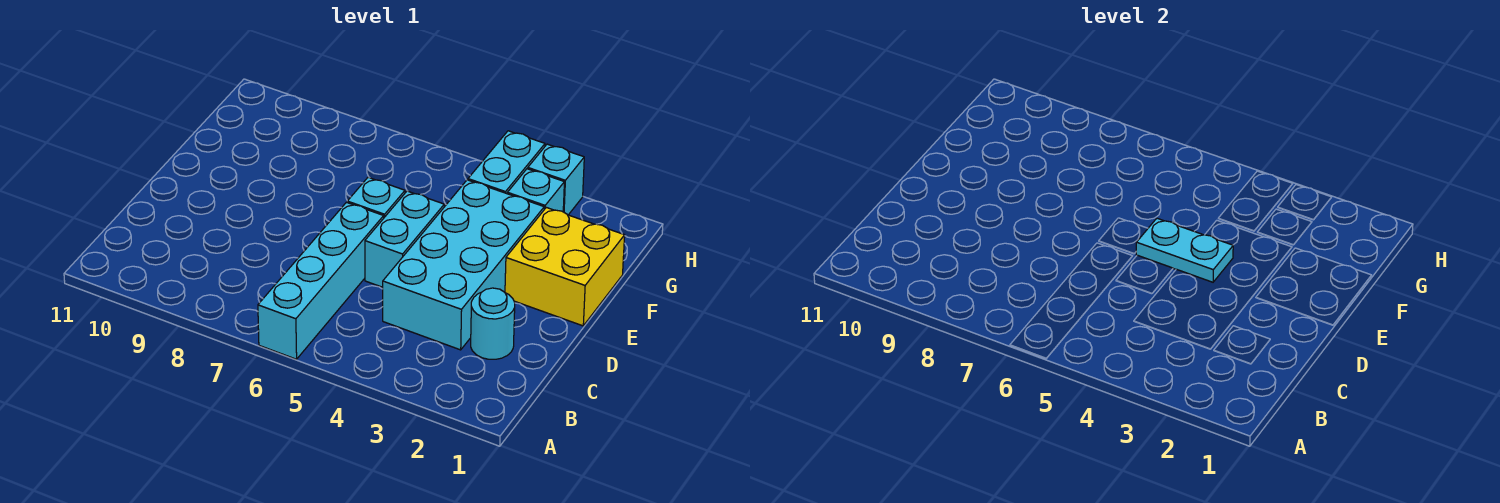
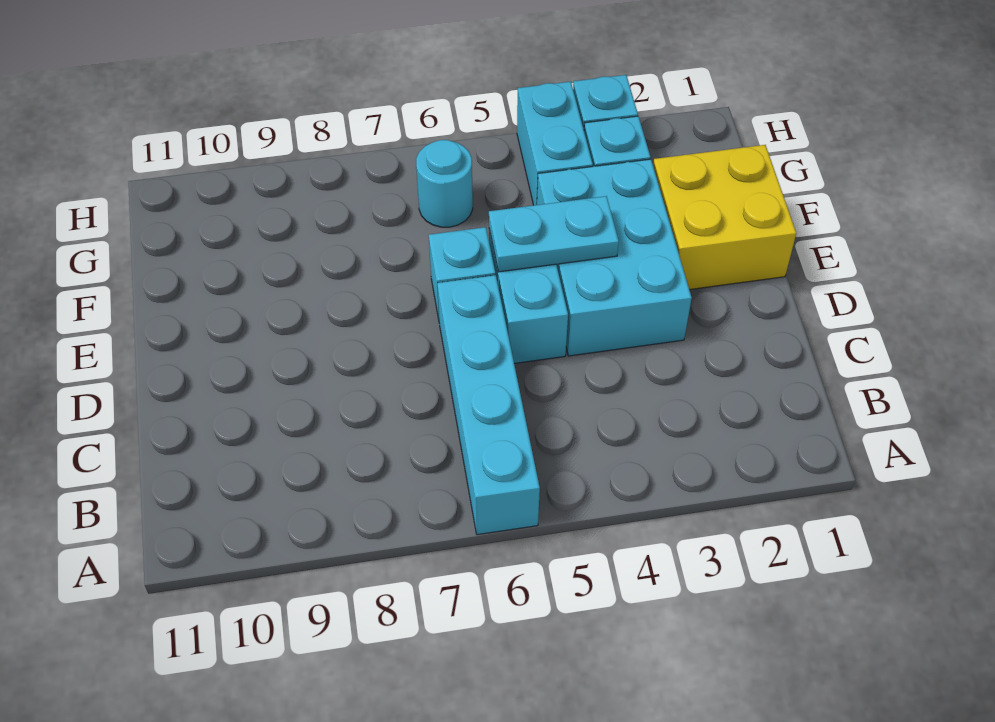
cyan round brick C2 level 1 -> cyan round brick G6 level 1
cyan brick C3:F4 level 1 -> cyan brick D3:F4 level 1

